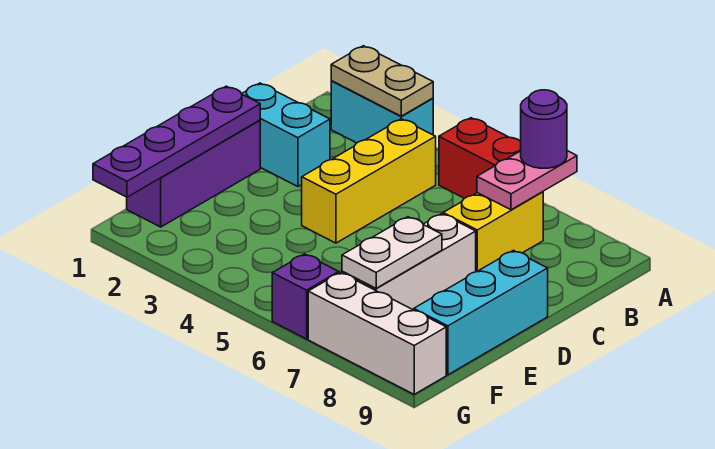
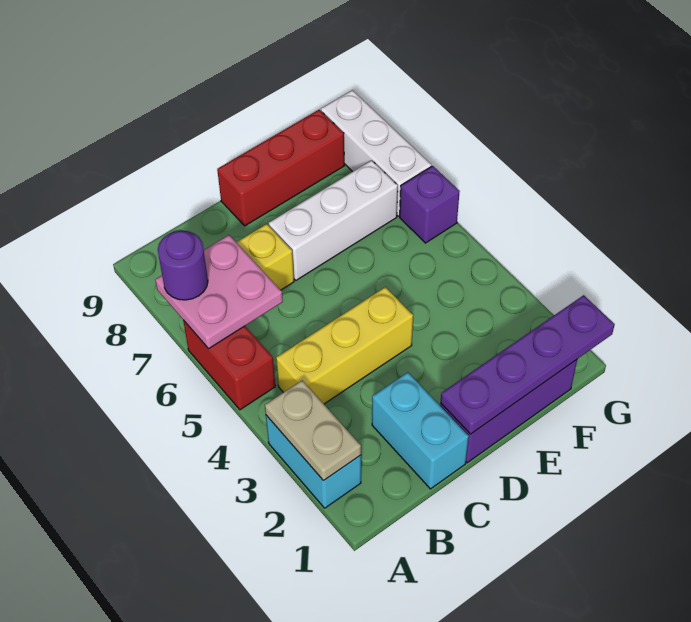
pink plate A7:B7 level 2 -> pink plate A6:B7 level 2
cyan brick D9:F9 level 1 -> red brick D9:F9 level 1
white plate E7:F7 level 2 -> none

